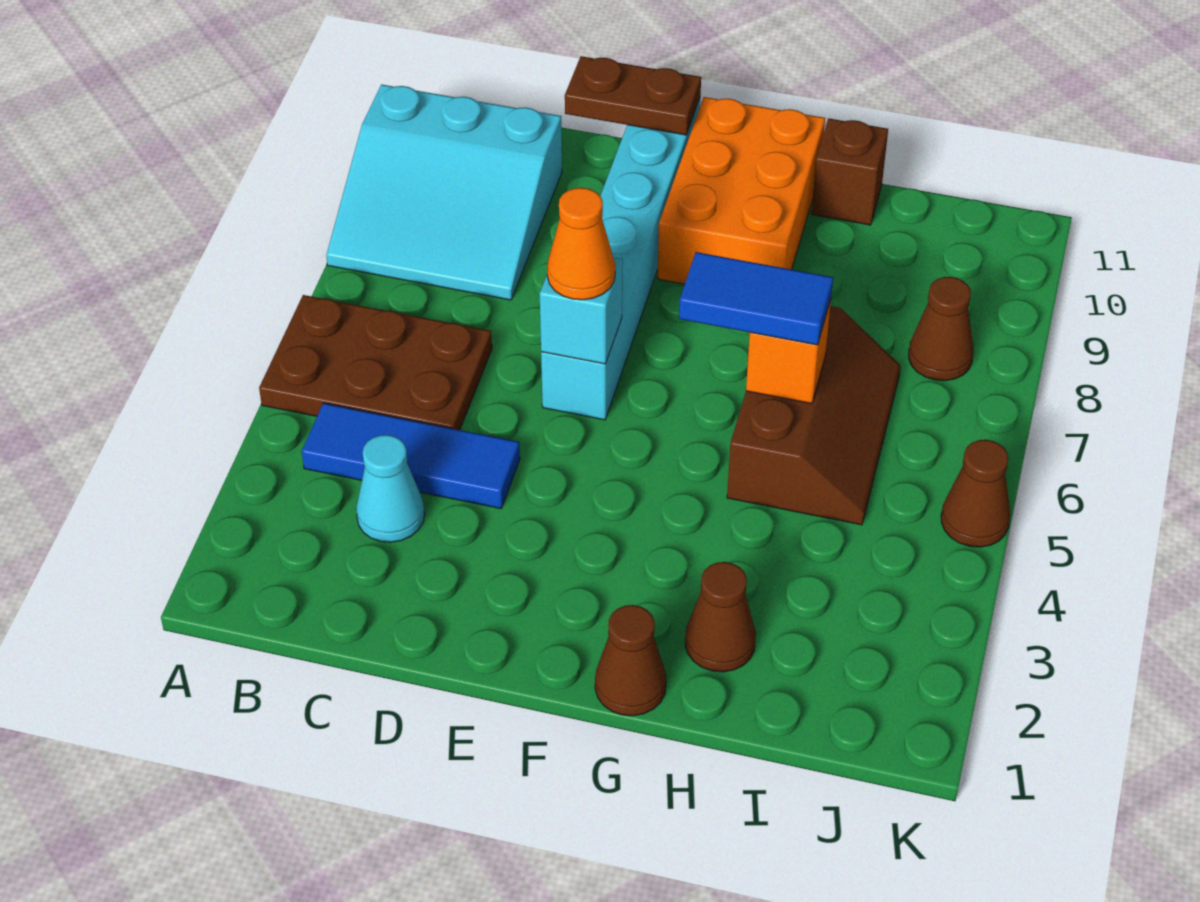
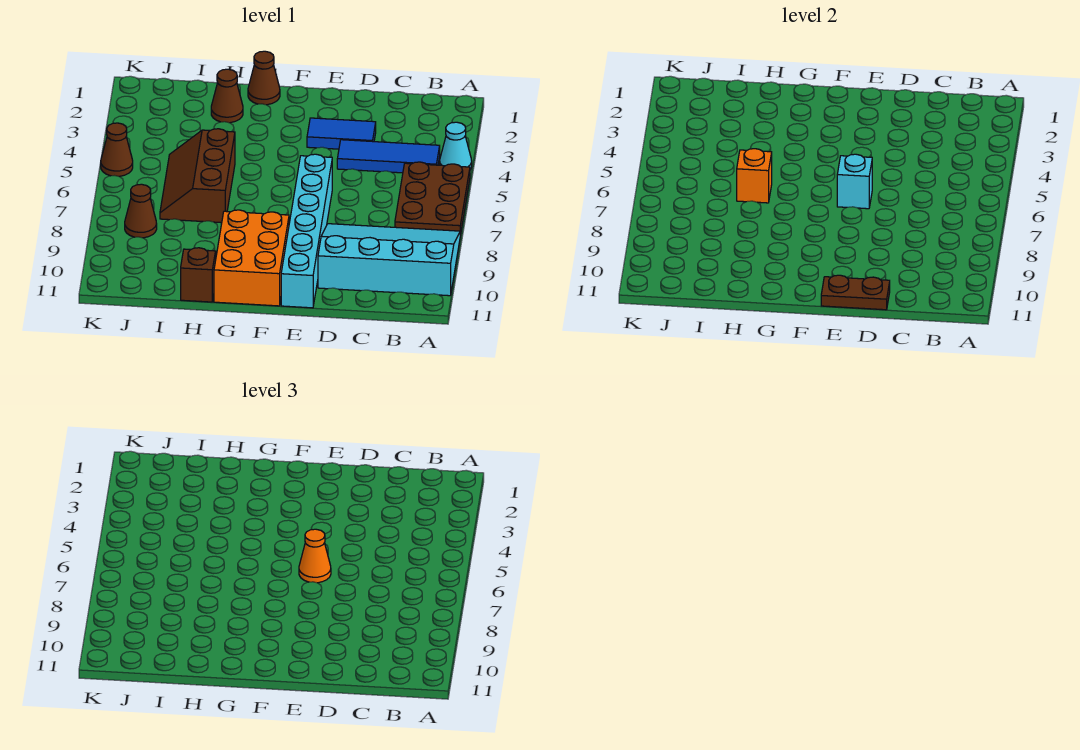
brown plate A5:C6 level 1 -> brown plate A5:B7 level 1
cyan slope A8:C10 level 1 top 10 -> cyan slope A8:D10 level 1 top 10
cyan cone C3 level 1 -> cyan cone A4 level 1
blue tile G6:H6 level 3 -> blue tile D3:E3 level 1

